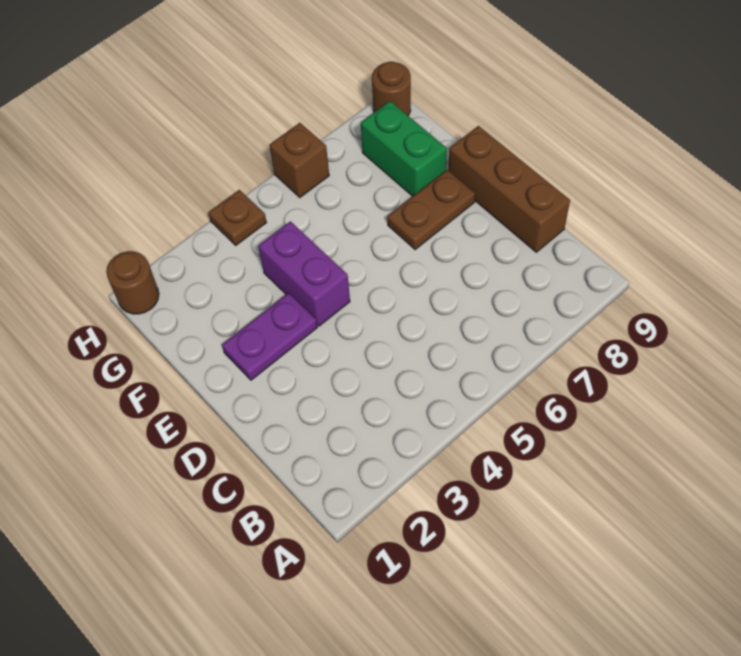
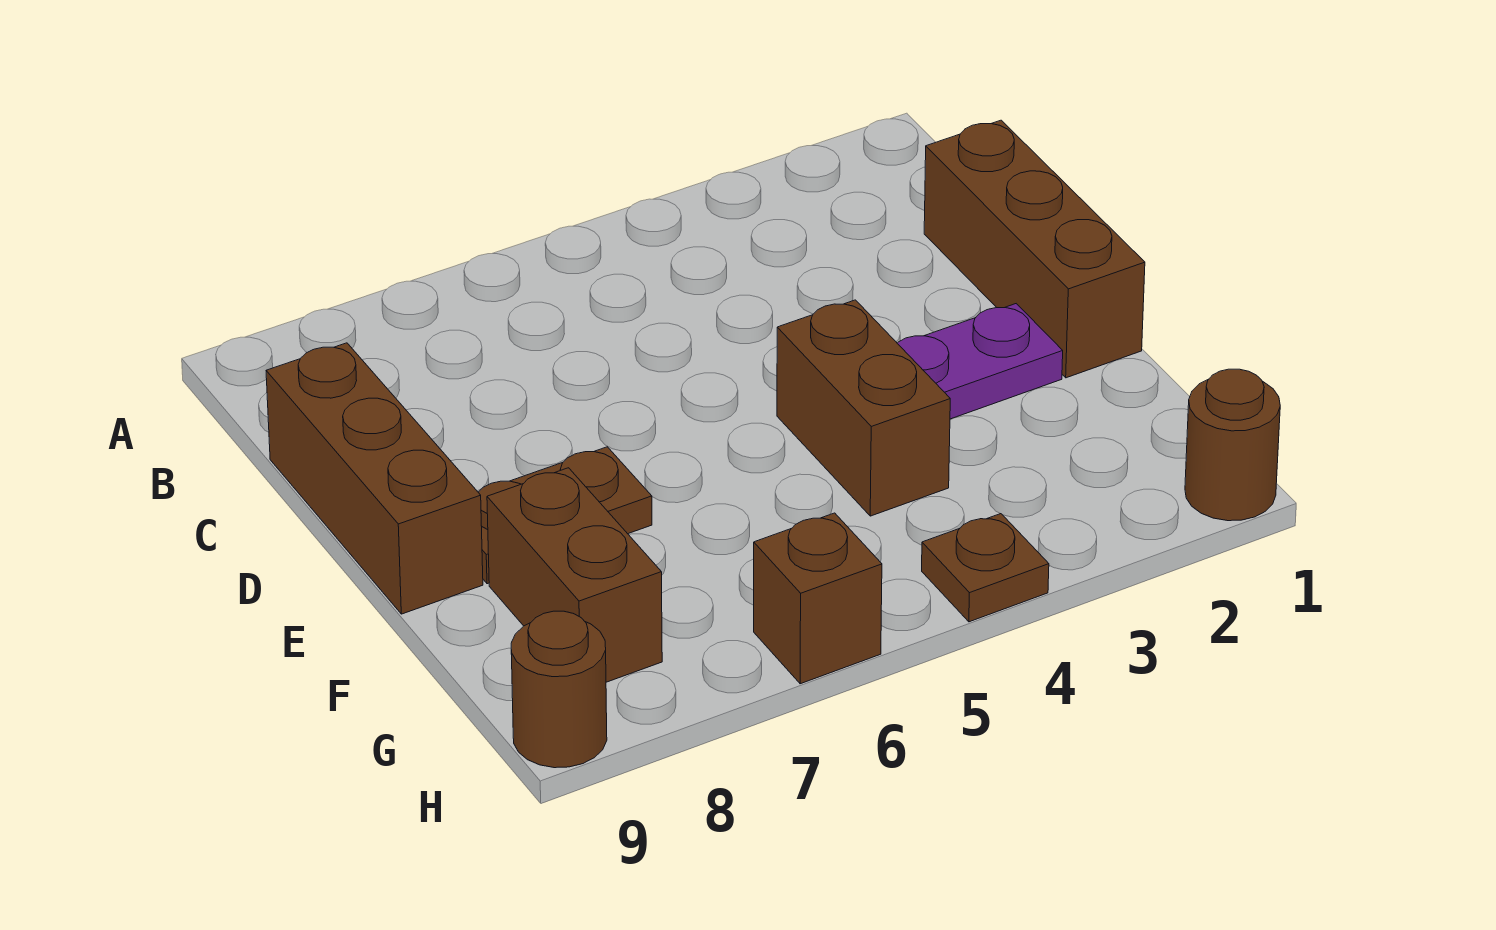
none -> brown brick C1:E1 level 1
purple brick E4:F4 level 1 -> brown brick E4:F4 level 1
green brick F8:G8 level 1 -> brown brick F8:G8 level 1

